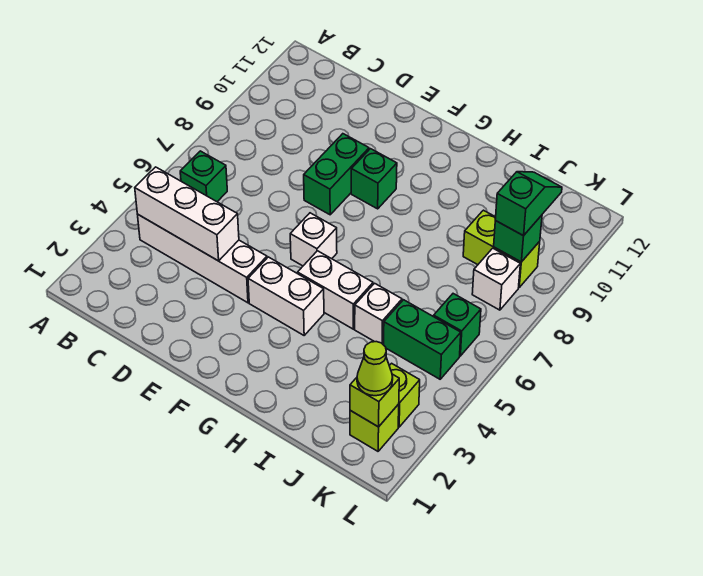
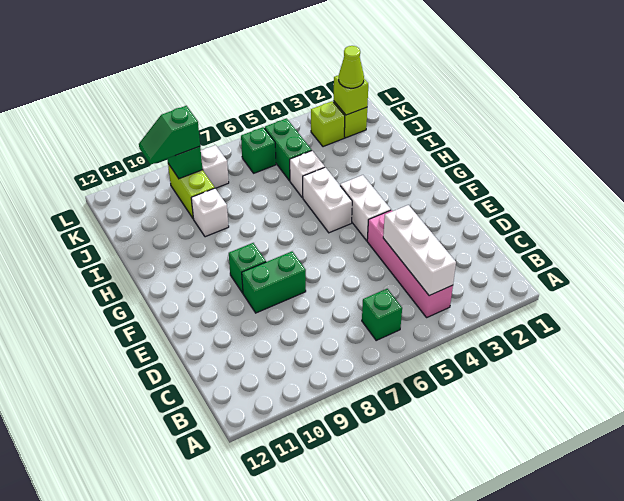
white brick B4:E4 level 1 -> pink brick B4:E4 level 1
white brick F6 level 1 -> white brick I9 level 1

